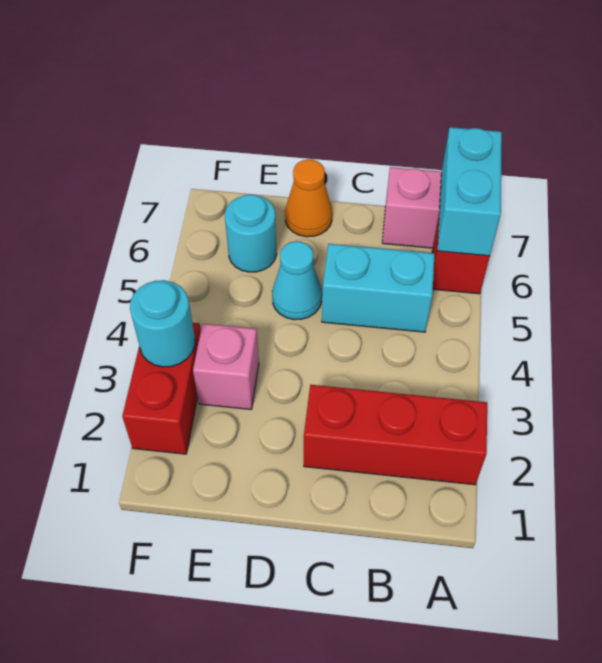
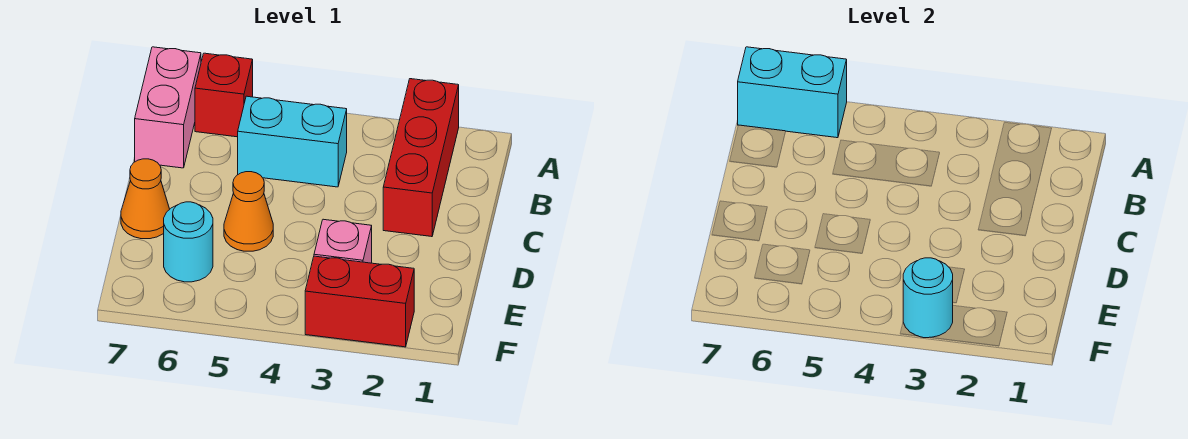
cyan brick B5:C5 level 1 -> cyan brick B4:B5 level 1
cyan cone D5 level 1 -> orange cone D5 level 1

